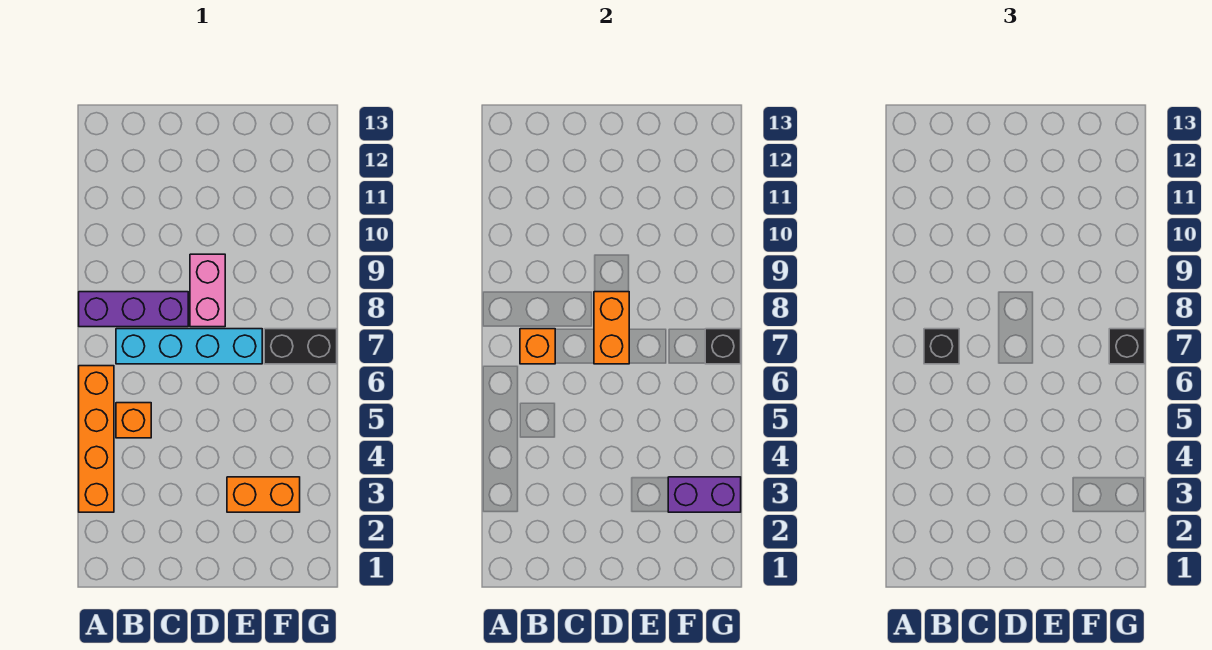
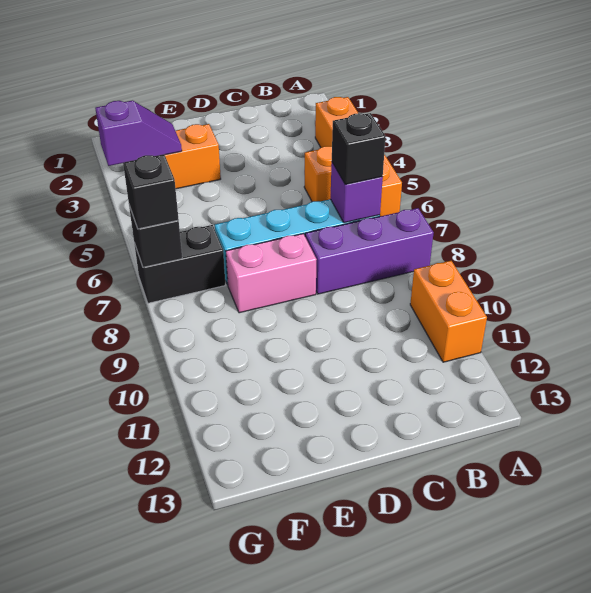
orange brick B7 level 2 -> purple brick B7 level 2
orange brick D7:D8 level 2 -> orange brick A10:A11 level 1
pink brick D8:D9 level 1 -> pink brick D8:E8 level 1
purple brick F3:G3 level 2 -> purple slope F3:G3 level 2 top G

